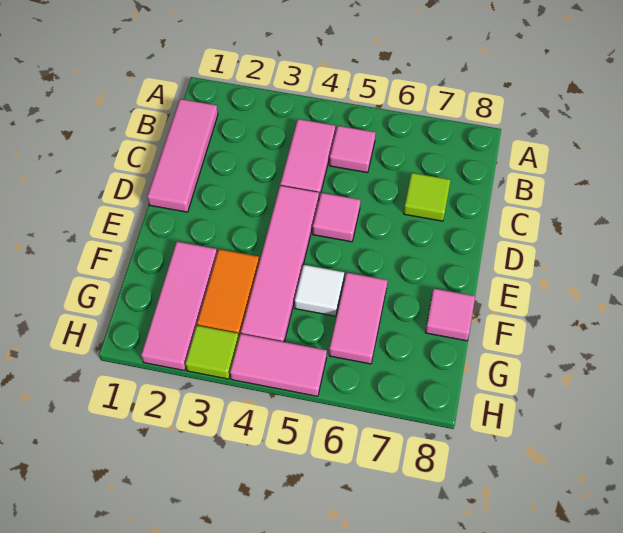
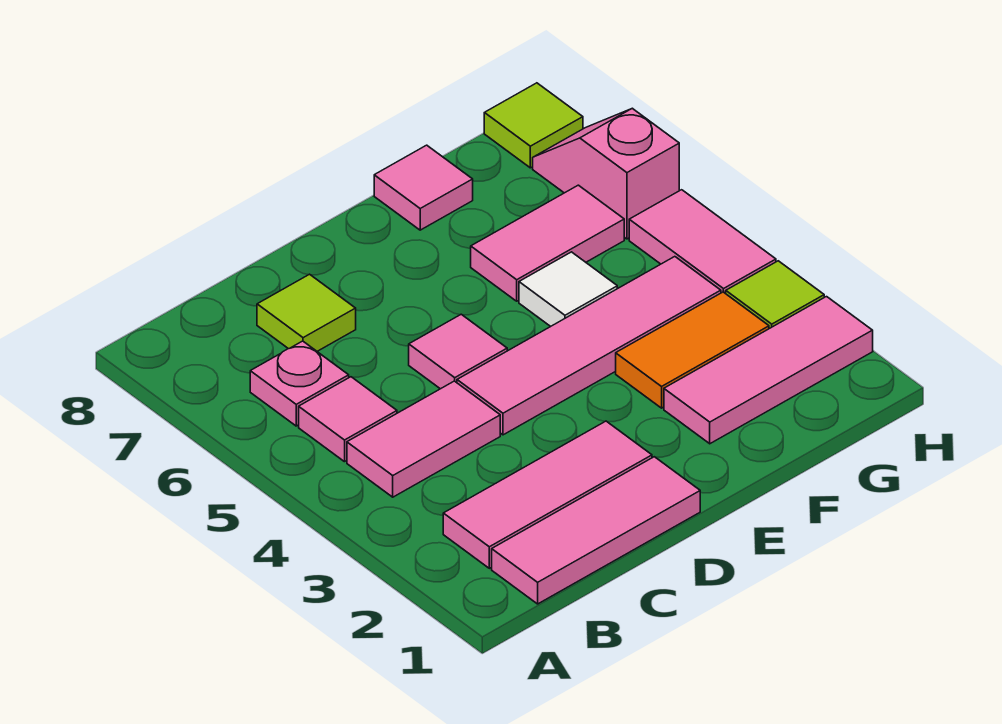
none -> pink tile B2:D2 level 1
none -> pink plate B6 level 1
none -> pink slope H6:H7 level 1 top 6
none -> lime tile H8 level 1

